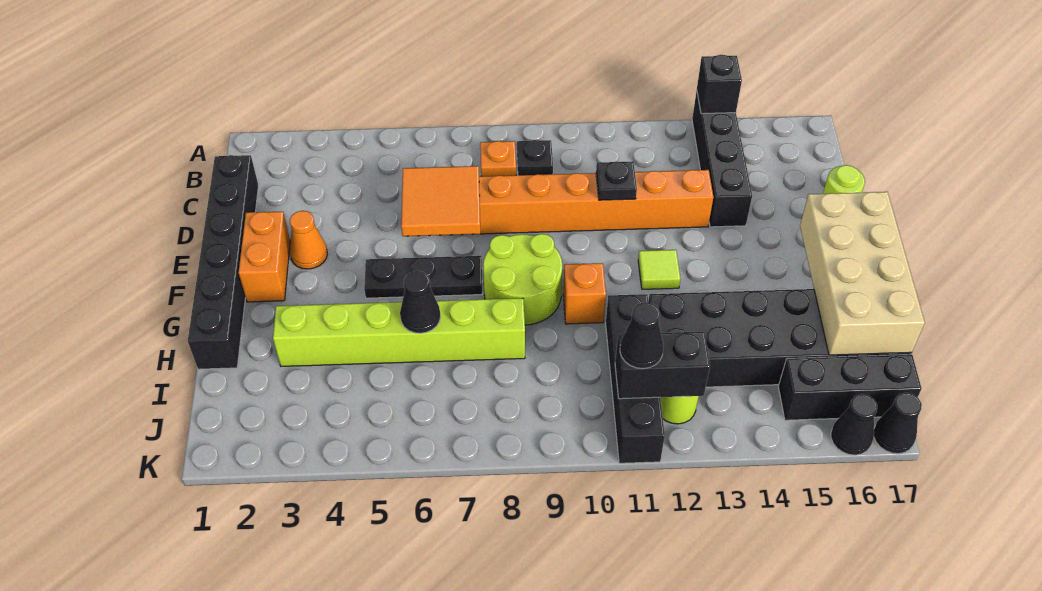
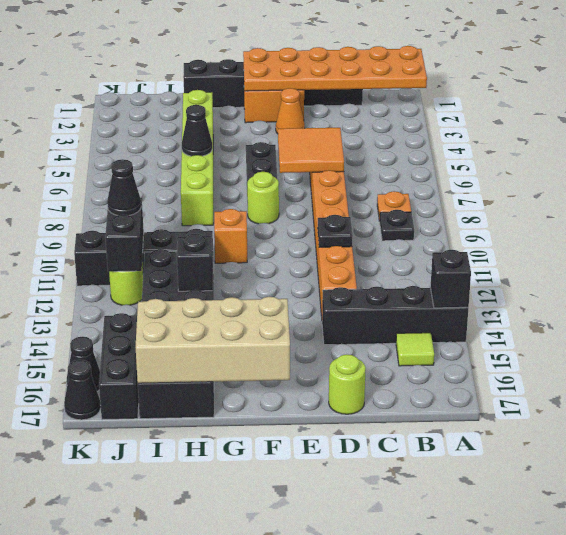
none -> orange plate A1:F2 level 2
lime round brick F8:G9 level 1 -> lime round brick F8 level 1
lime tile F12 level 1 -> lime tile B15 level 1
none -> black brick H13 level 2

